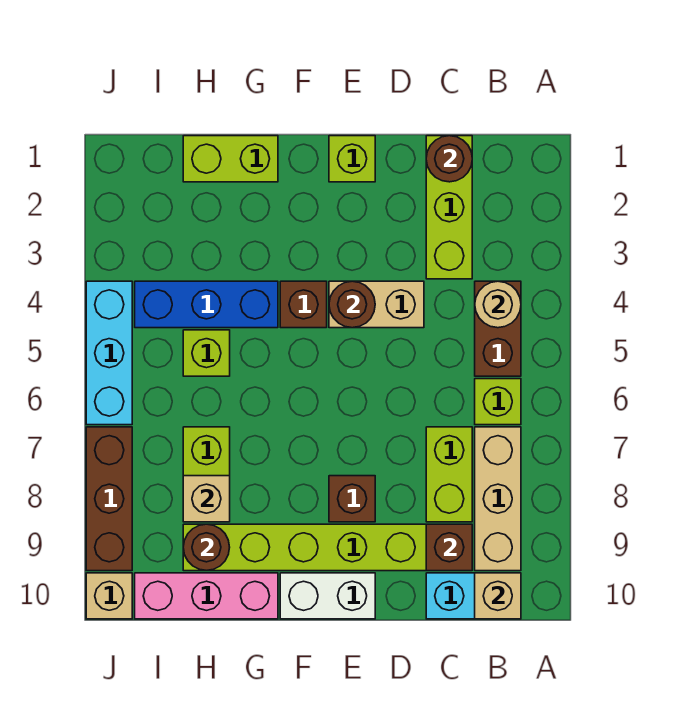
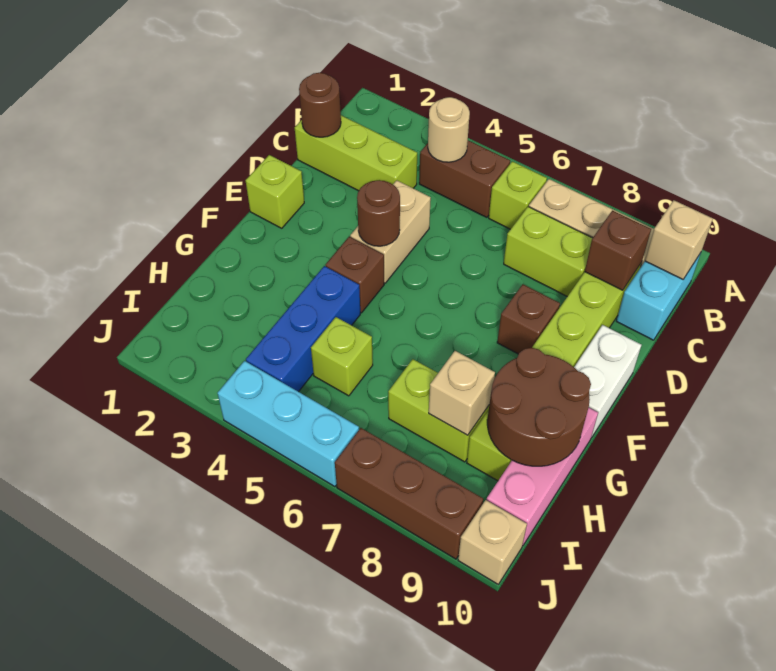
lime brick G1:H1 level 1 -> none
brown round brick H9 level 2 -> brown round brick G9:H10 level 2

